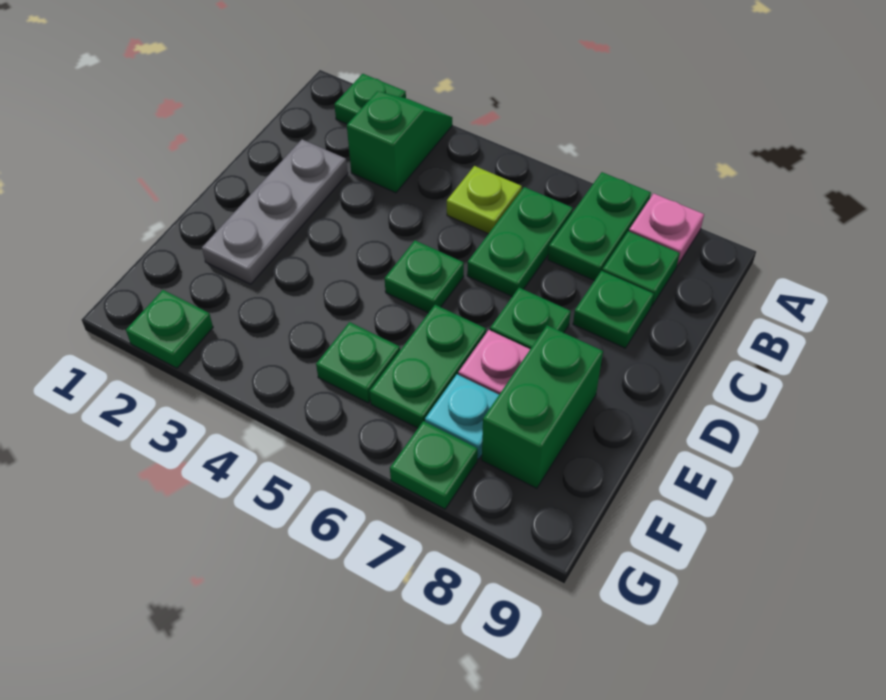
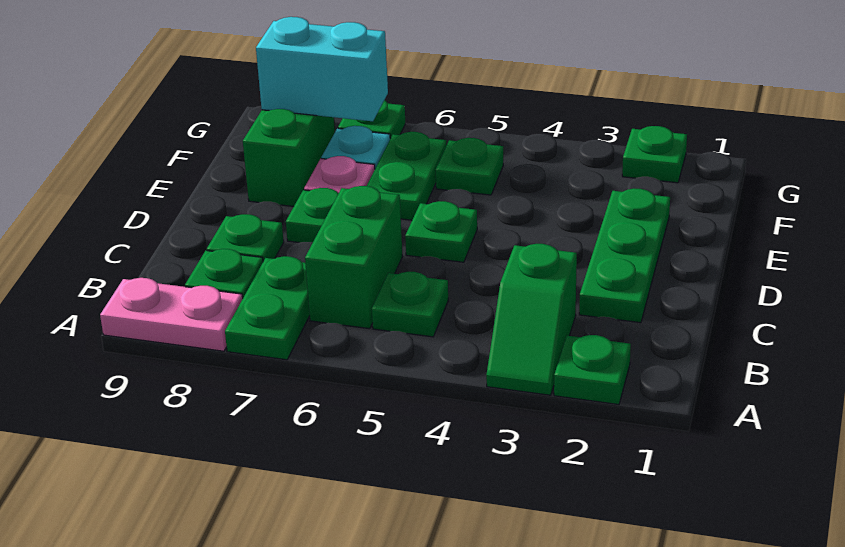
pink plate A8 level 1 -> pink plate A8:A9 level 1
lime plate B5 level 1 -> green plate B5 level 1
green plate B6:C6 level 1 -> green brick B6:C6 level 1
grey plate C2:E2 level 1 -> green plate C2:E2 level 1
none -> cyan brick F7:F8 level 2

